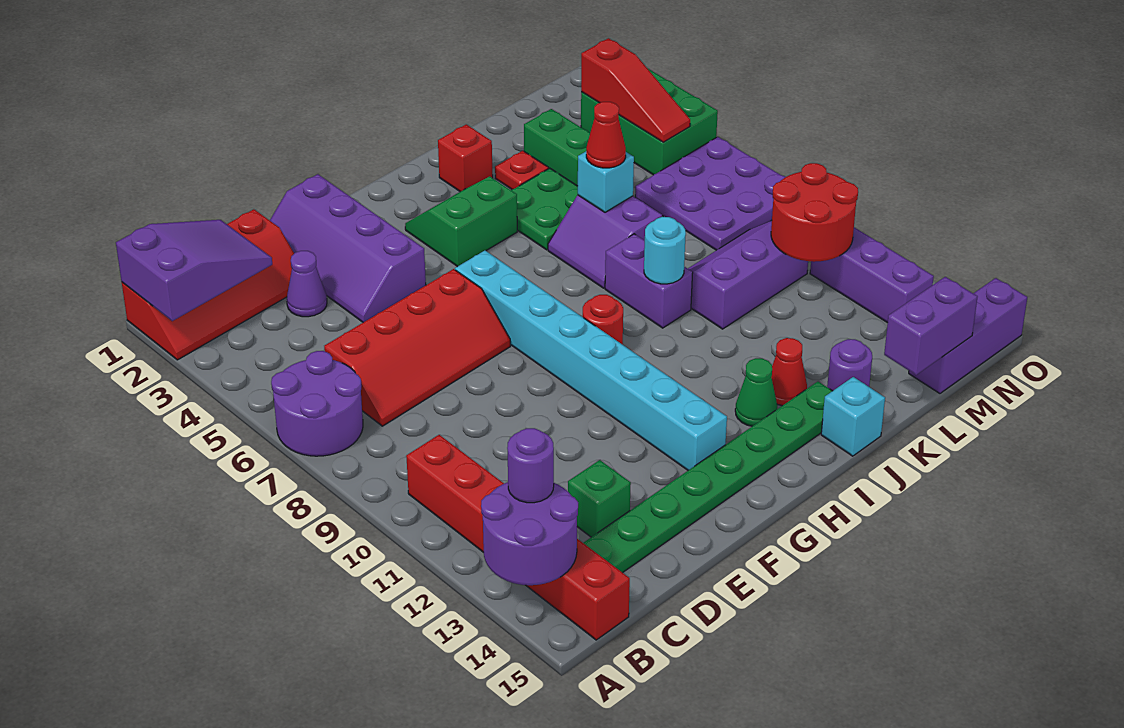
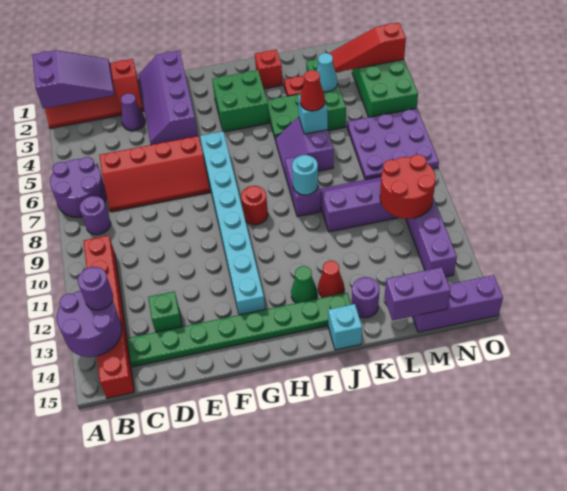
none -> purple round brick B8 level 1
green slope H3:I4 level 1 top 4 -> green brick H3:I4 level 1
none -> cyan cone L4 level 2
red slope N3:N5 level 2 top 3 -> red slope M3:O3 level 2 top O

